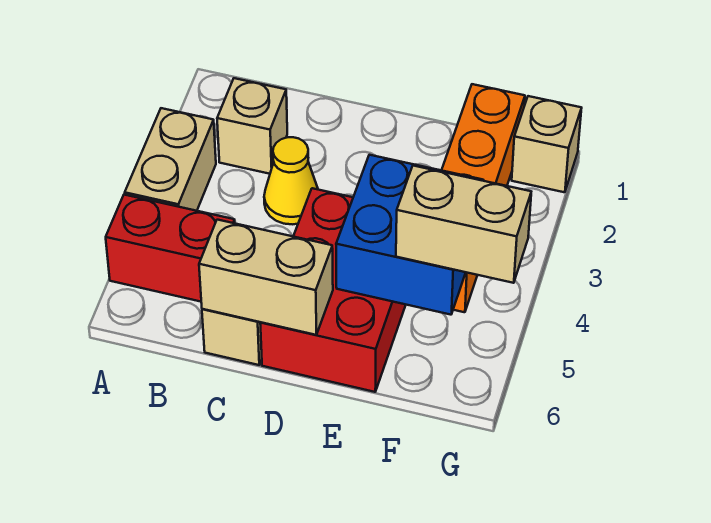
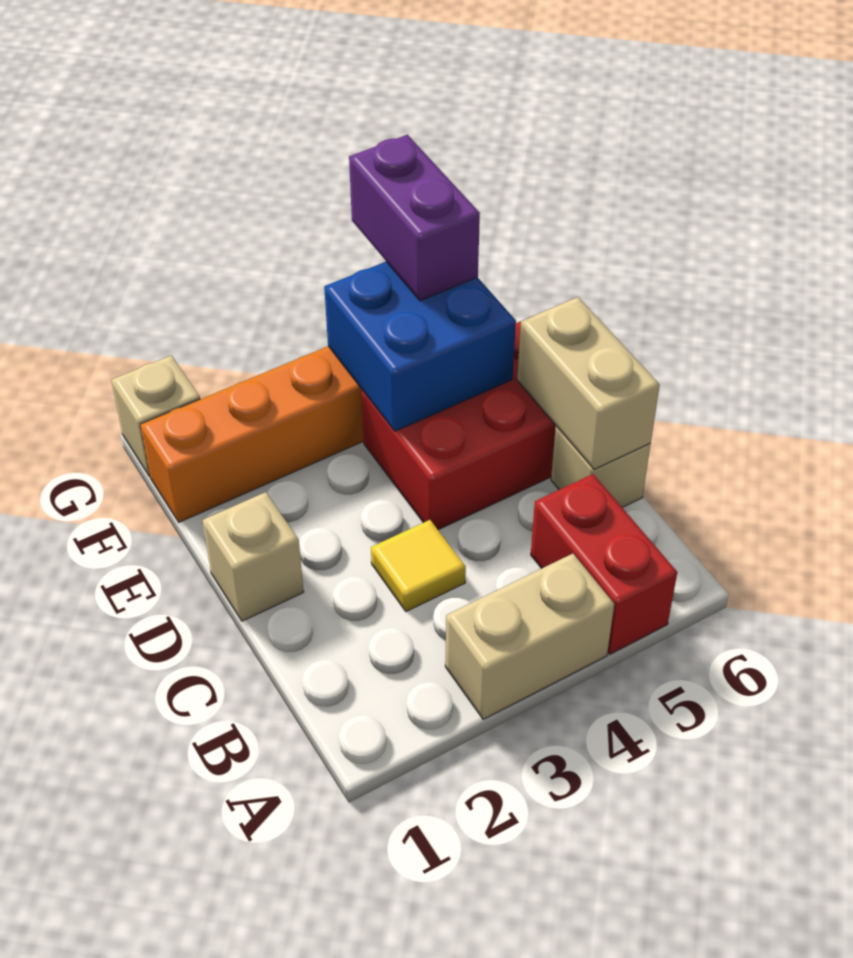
tan brick B2 level 1 -> tan brick D1 level 1
yellow cone C3 level 1 -> yellow tile C3 level 1
tan brick F5:G5 level 3 -> purple brick F5:G5 level 3

